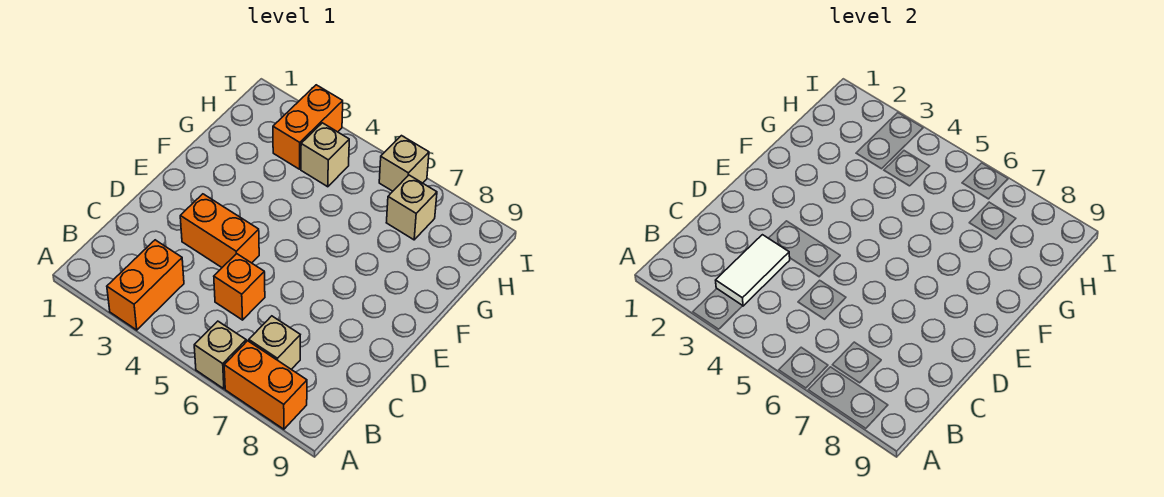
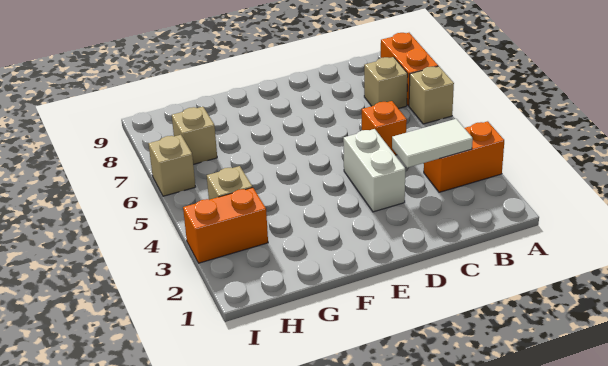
orange brick D3:D4 level 1 -> white brick D3:D4 level 1

